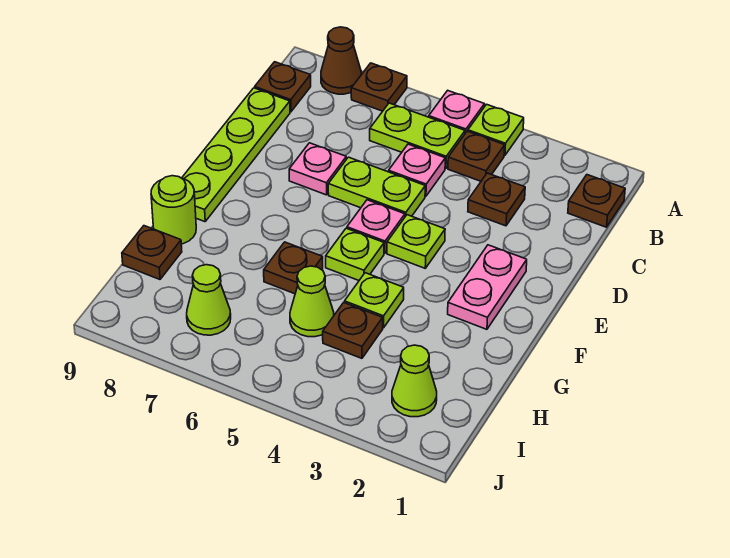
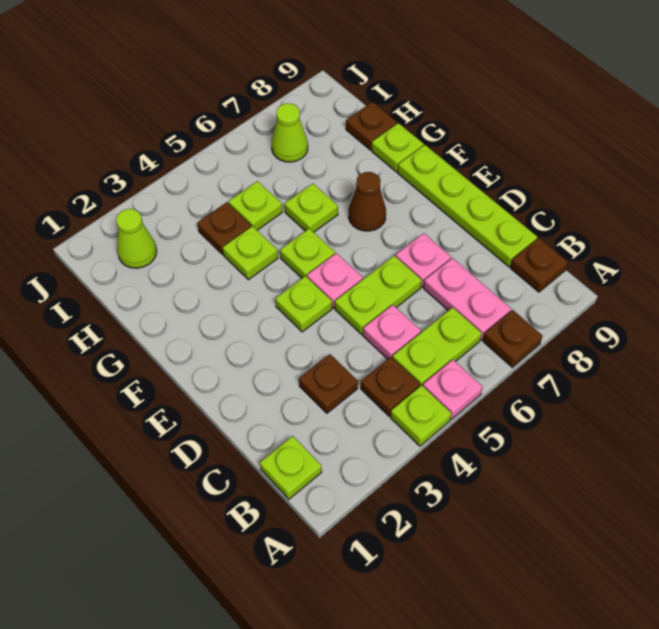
brown cone A8 level 1 -> brown cone F7 level 1
brown plate B1 level 1 -> lime plate B1 level 1
pink plate E2:F2 level 1 -> pink plate B7:C7 level 1
brown plate G6 level 1 -> lime plate G6 level 1
lime round brick G9 level 1 -> lime plate G9 level 1
lime cone H5 level 1 -> lime plate H5 level 1

